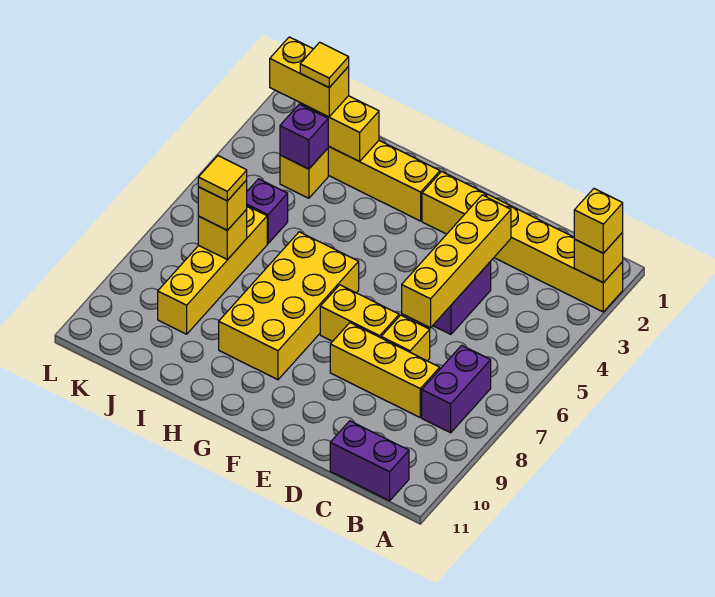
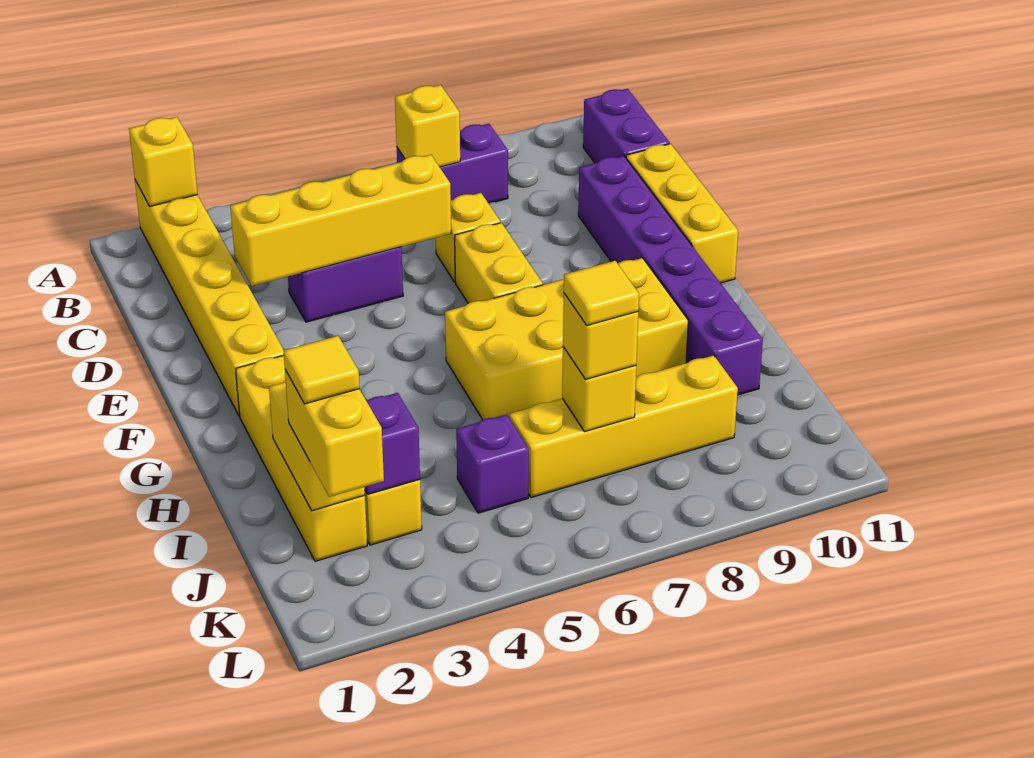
yellow brick A2 level 3 -> yellow brick B7 level 2
yellow brick C8:E8 level 1 -> yellow brick D11:F11 level 1
none -> purple brick D10:I10 level 1

